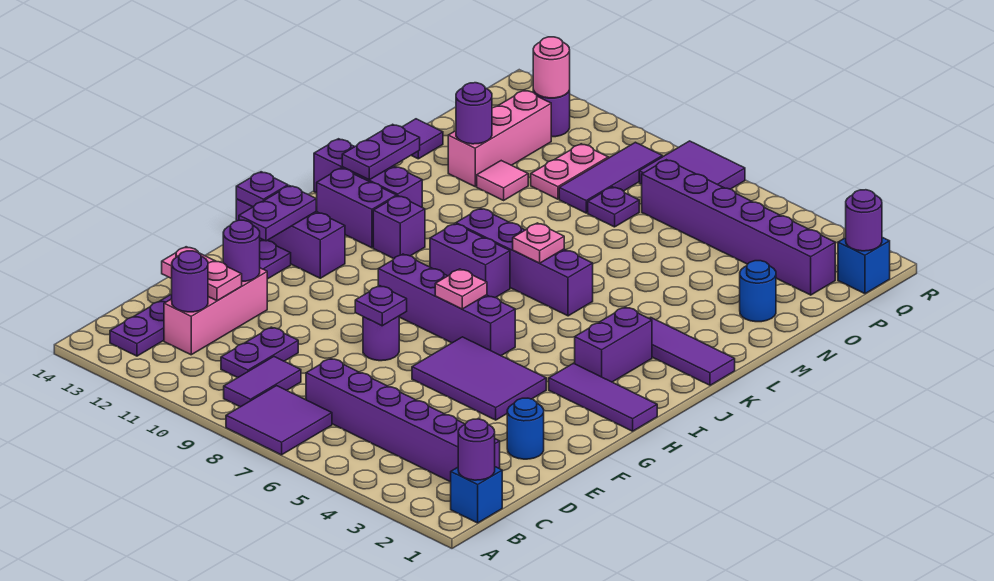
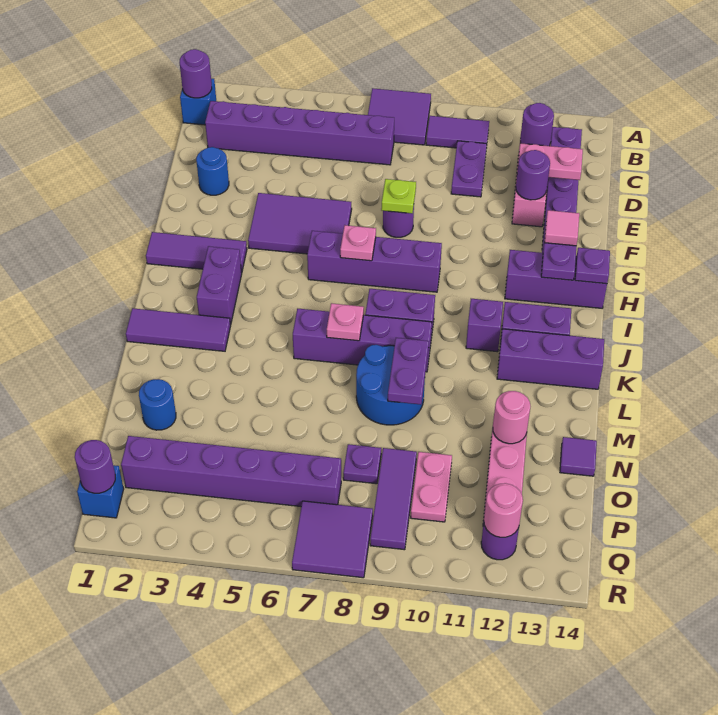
purple tile B9:C9 level 1 -> purple tile B9:B10 level 1
purple plate F8 level 2 -> lime plate F8 level 2
purple plate K13:L13 level 2 -> purple plate L9:M9 level 2
none -> blue round brick L8:M9 level 1
pink tile N11 level 1 -> pink tile G13 level 3
purple round brick N12 level 2 -> pink round brick N12 level 2

